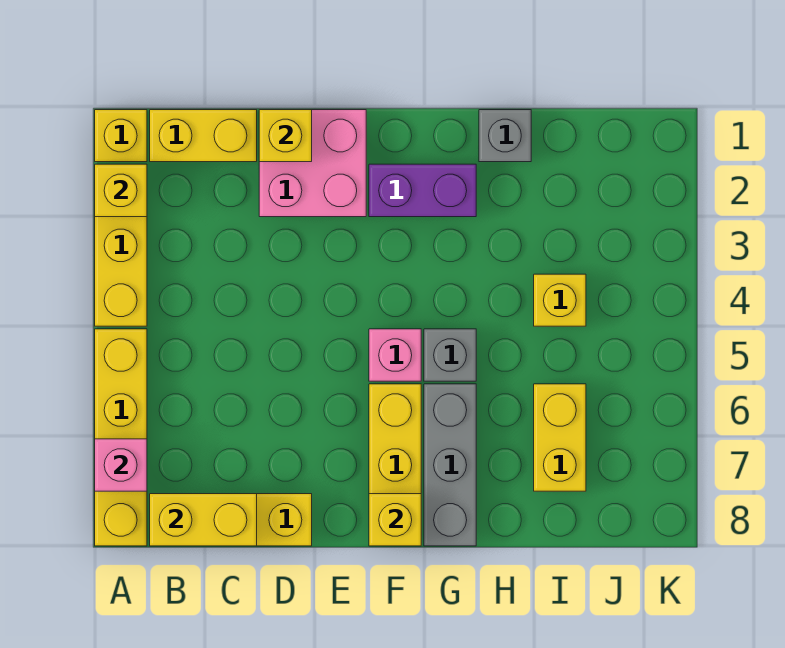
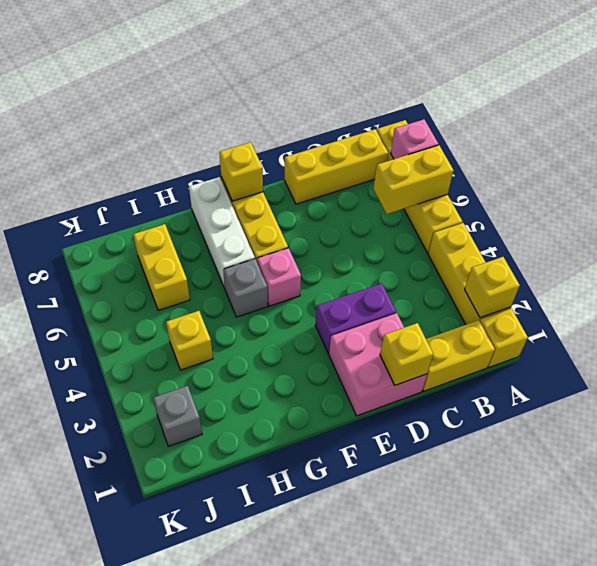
yellow brick B8:C8 level 2 -> yellow brick A6:B6 level 2
purple brick F2:G2 level 1 -> purple brick D3:E3 level 1
grey brick G6:G8 level 1 -> white brick G6:G8 level 1
grey brick H1 level 1 -> grey brick J2 level 1

